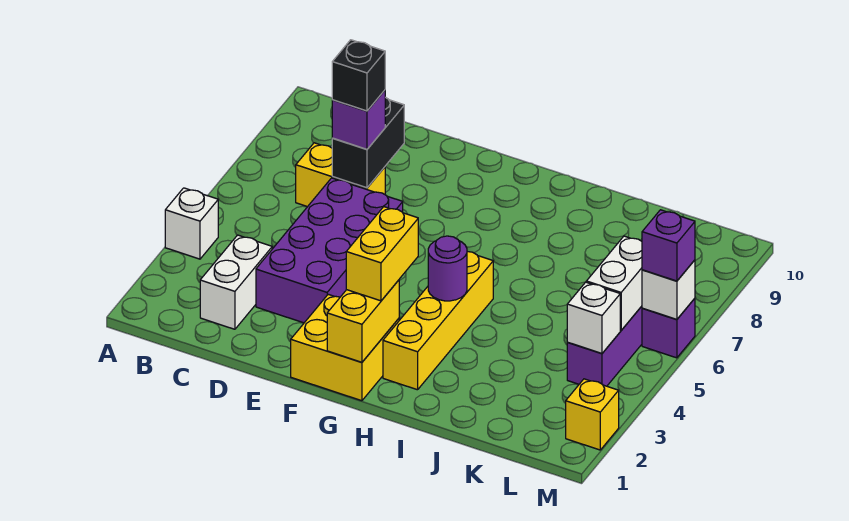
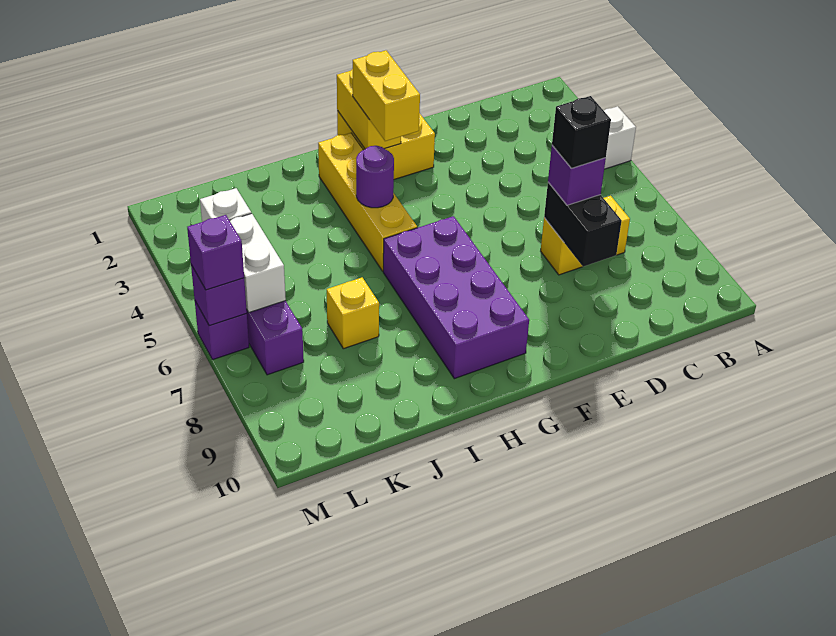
white brick C2:C3 level 1 -> none
purple brick D3:E6 level 1 -> purple brick G6:H9 level 1
yellow brick M2 level 1 -> yellow brick J7 level 1
white brick M6 level 2 -> purple brick M6 level 2

